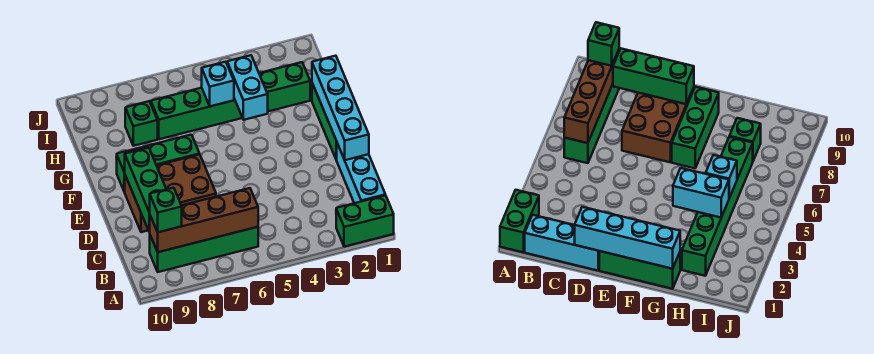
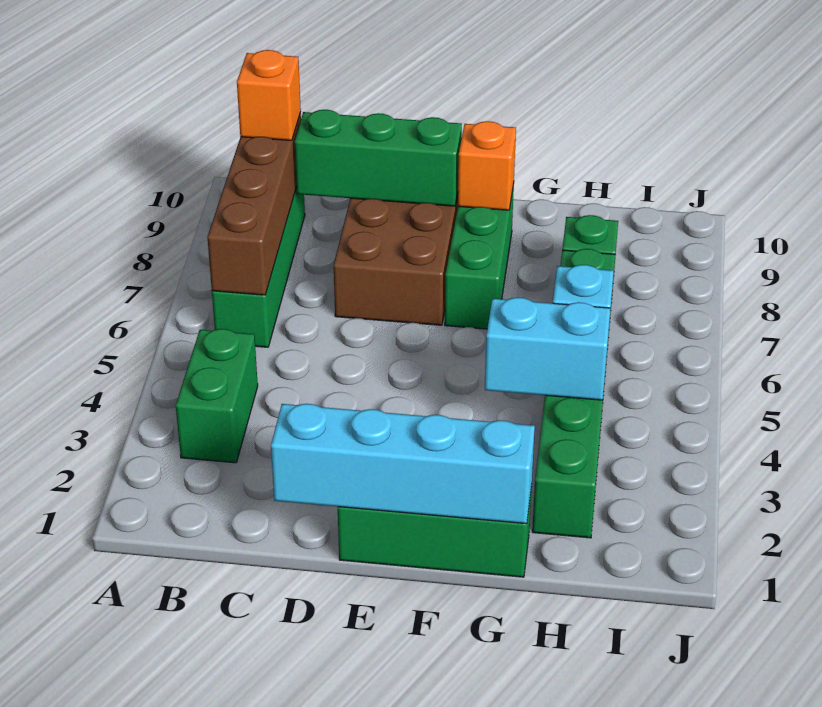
green brick A1:A2 level 1 -> green brick B3:B4 level 1
cyan brick B1:D1 level 1 -> none
green brick B9 level 3 -> orange brick B9 level 3
none -> orange brick F9 level 2

